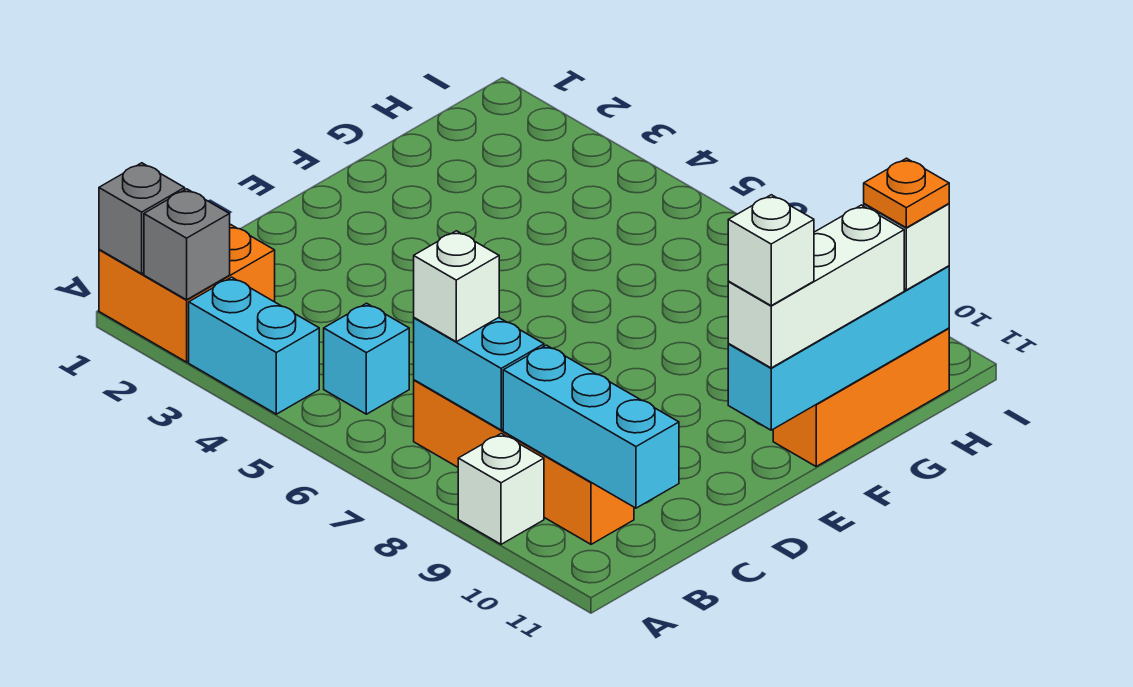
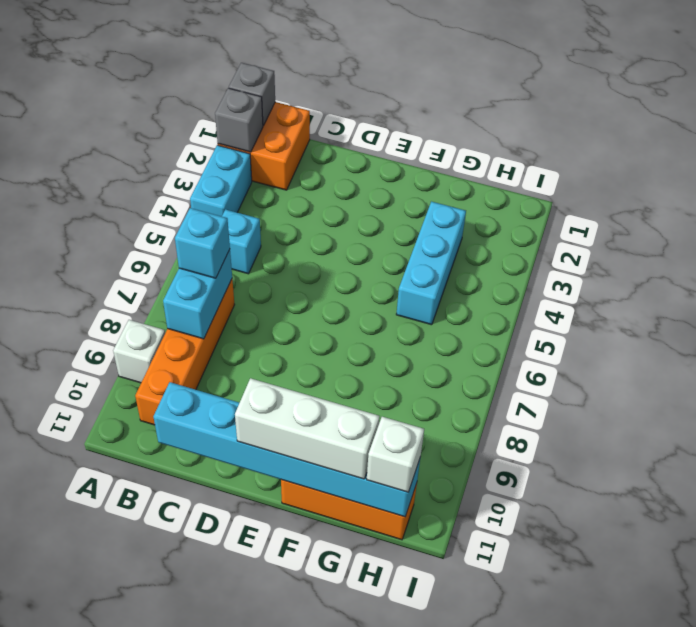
white brick B7 level 3 -> cyan brick B7 level 3
cyan brick B9:B11 level 2 -> cyan brick G3:G5 level 1
cyan brick E11:H11 level 2 -> cyan brick C11:H11 level 2
white brick E11 level 4 -> none
orange plate H11 level 4 -> none

